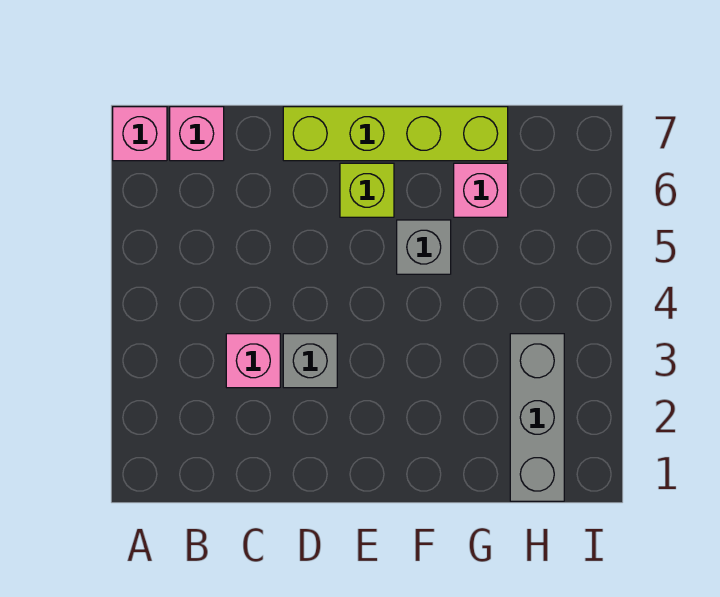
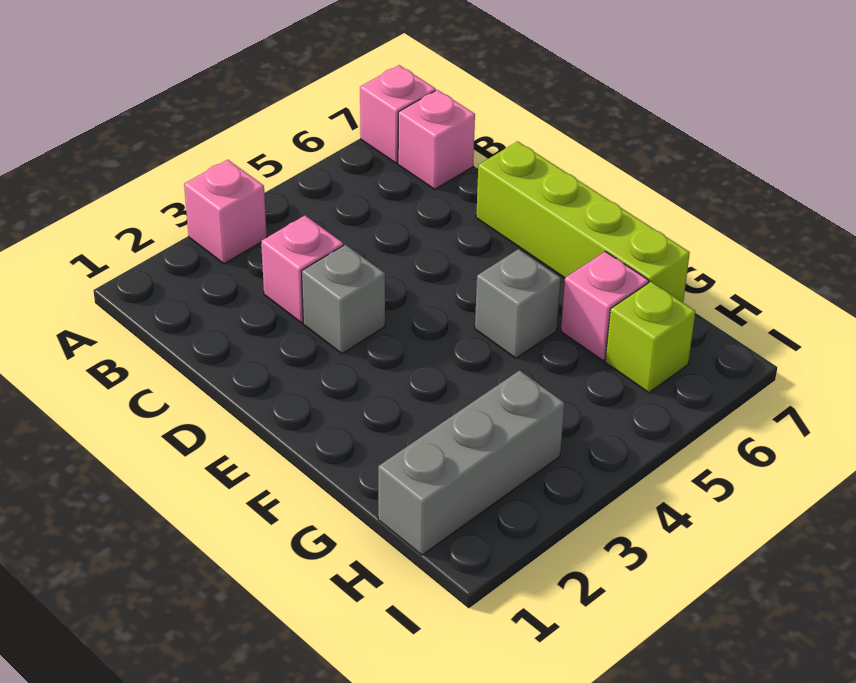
none -> pink brick A3 level 1
lime brick E6 level 1 -> lime brick H6 level 1

